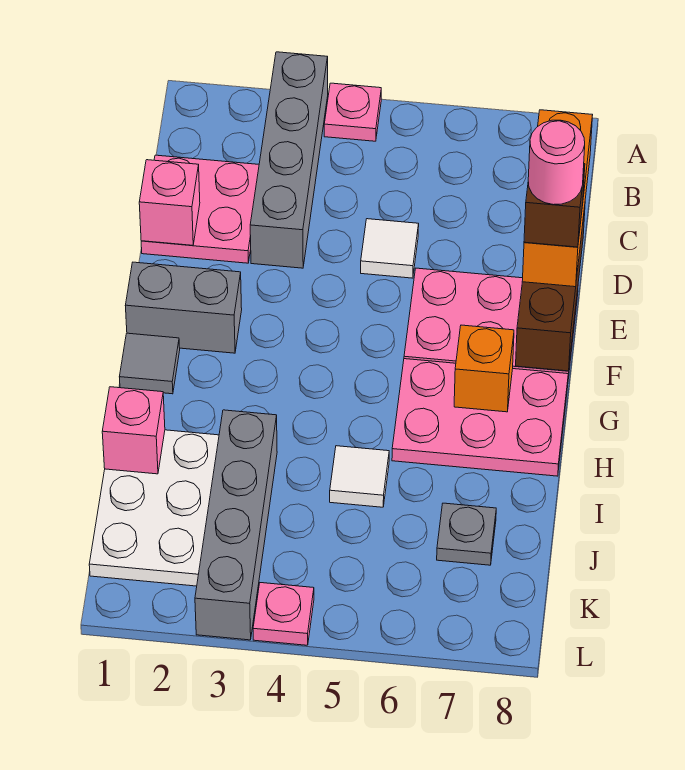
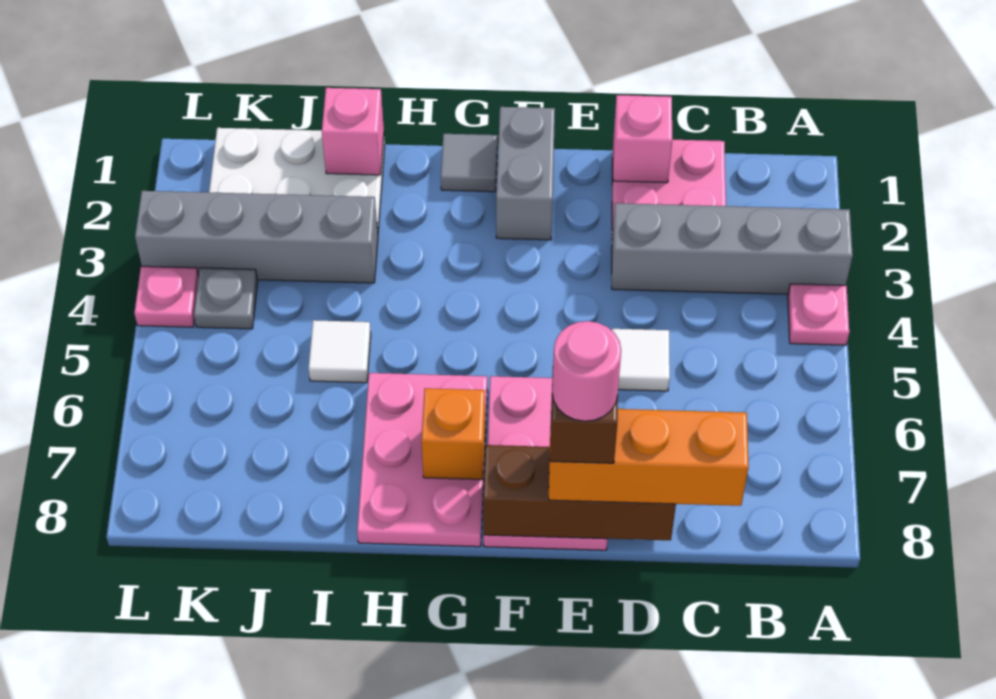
grey plate J7 level 1 -> grey plate K4 level 1

